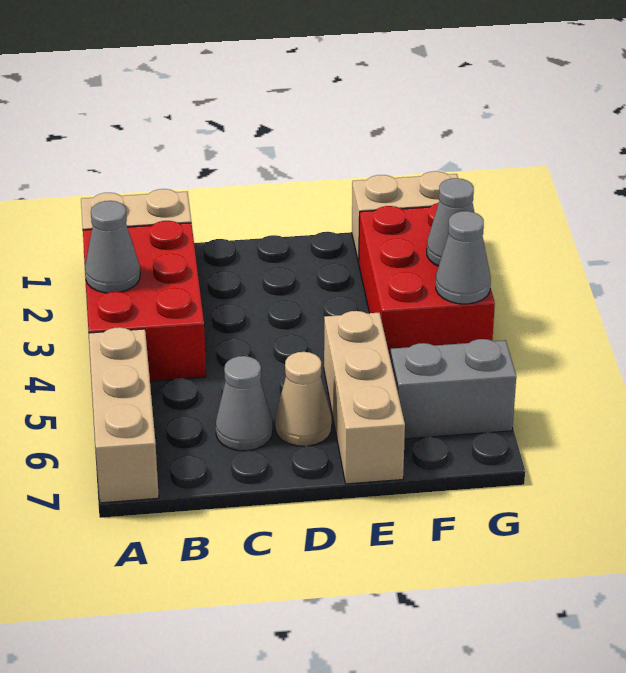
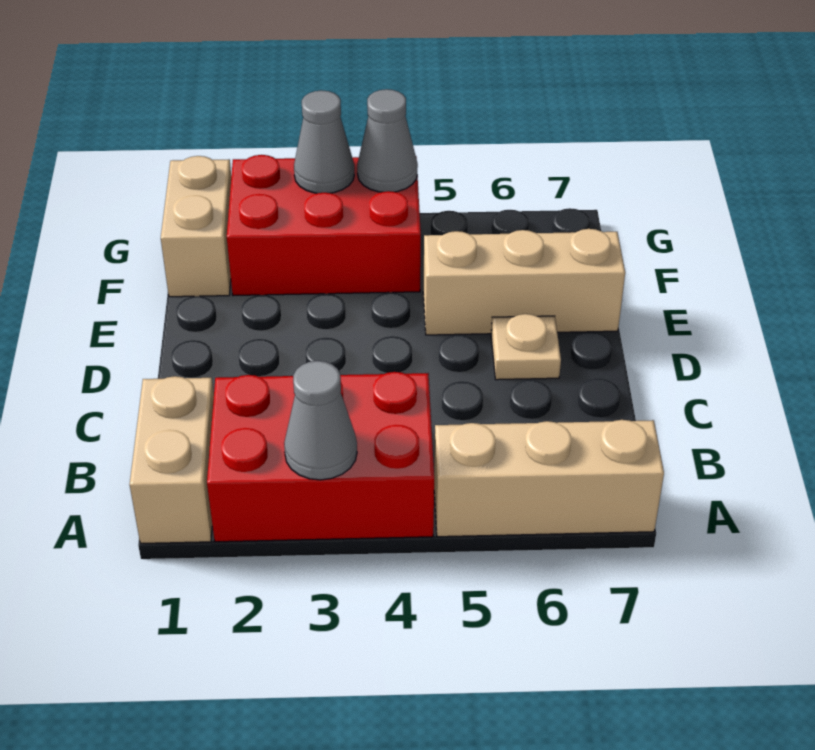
grey cone C6 level 1 -> none
tan cone D6 level 1 -> tan plate D6 level 1
grey brick F6:G6 level 1 -> none

